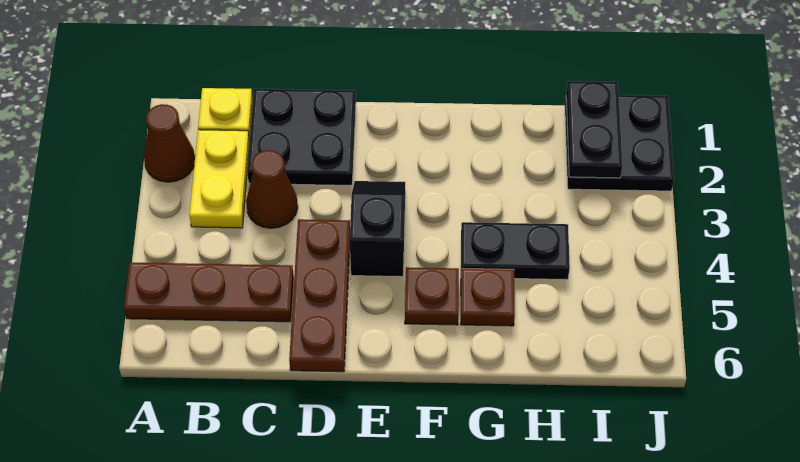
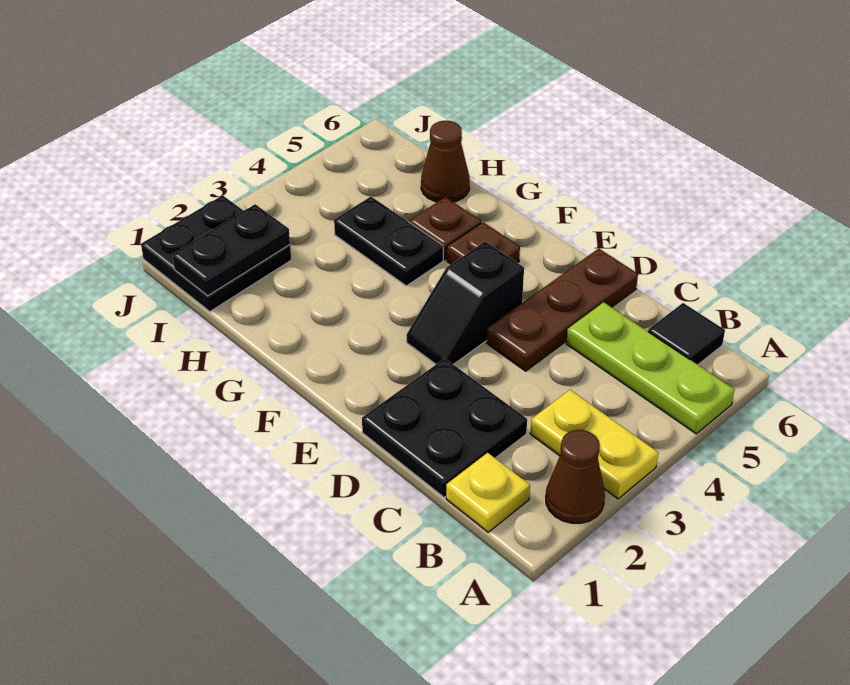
brown plate A5:C5 level 1 -> lime plate A5:C5 level 1
yellow plate B2:B3 level 1 -> yellow plate A3:B3 level 1
none -> black tile B6 level 1
brown cone C3 level 1 -> brown cone H6 level 1

